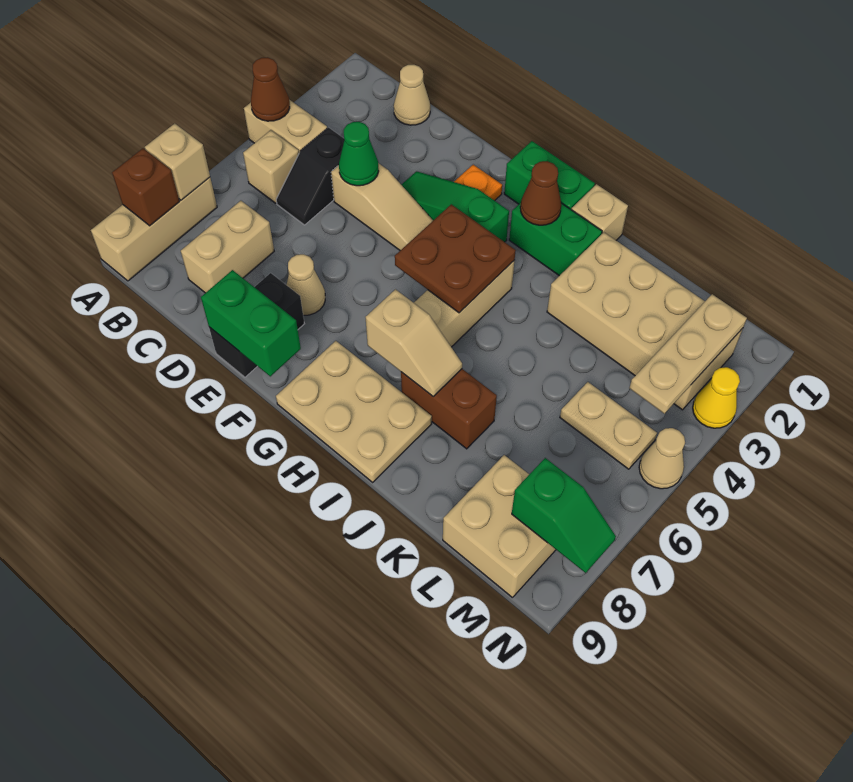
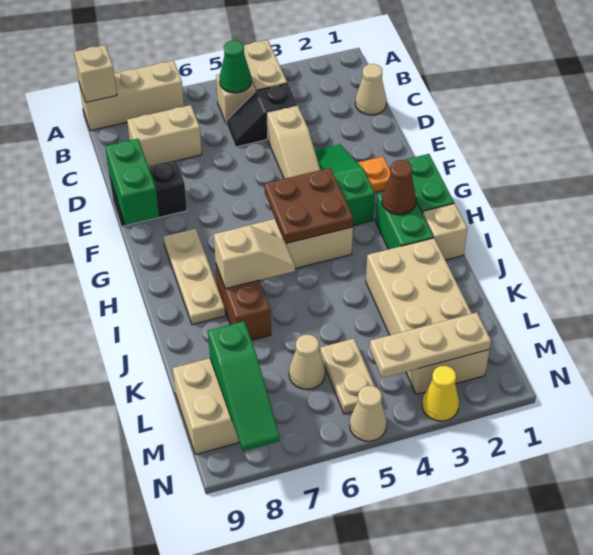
brown cone A4 level 2 -> none
tan brick A7 level 2 -> tan brick A9 level 2
brown brick A8 level 2 -> none
green cone D4 level 2 -> green cone B5 level 2
tan cone E7 level 1 -> tan cone L6 level 1
tan plate G8:I9 level 1 -> tan plate G8:I8 level 1
tan slope H7:I7 level 2 top H -> tan slope I6:I7 level 2 top 7
green slope M8:N8 level 2 top M -> green slope L8:N8 level 2 top L

